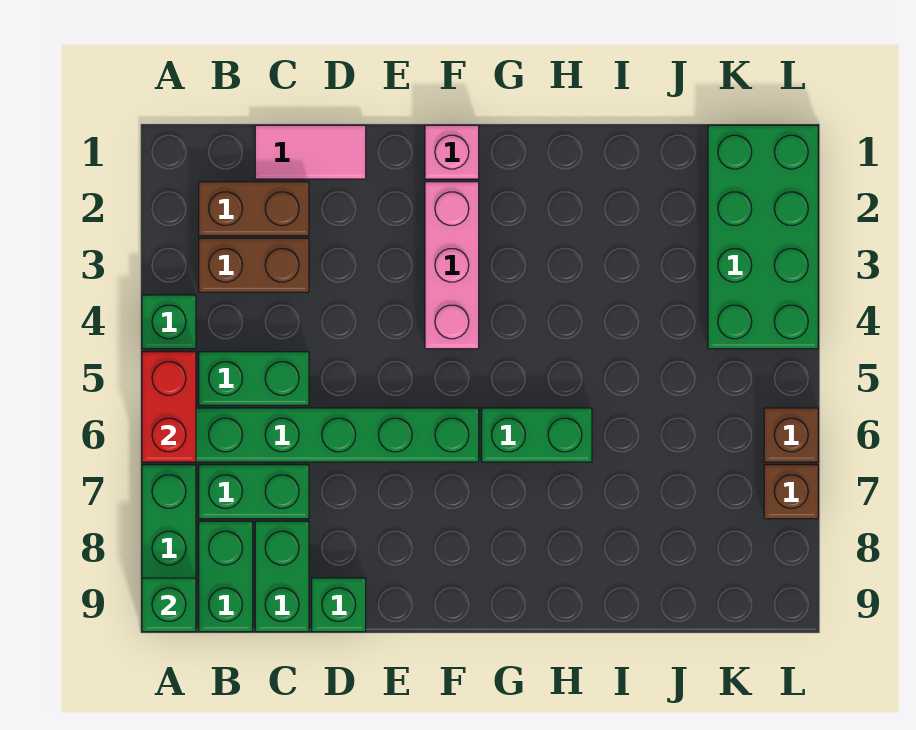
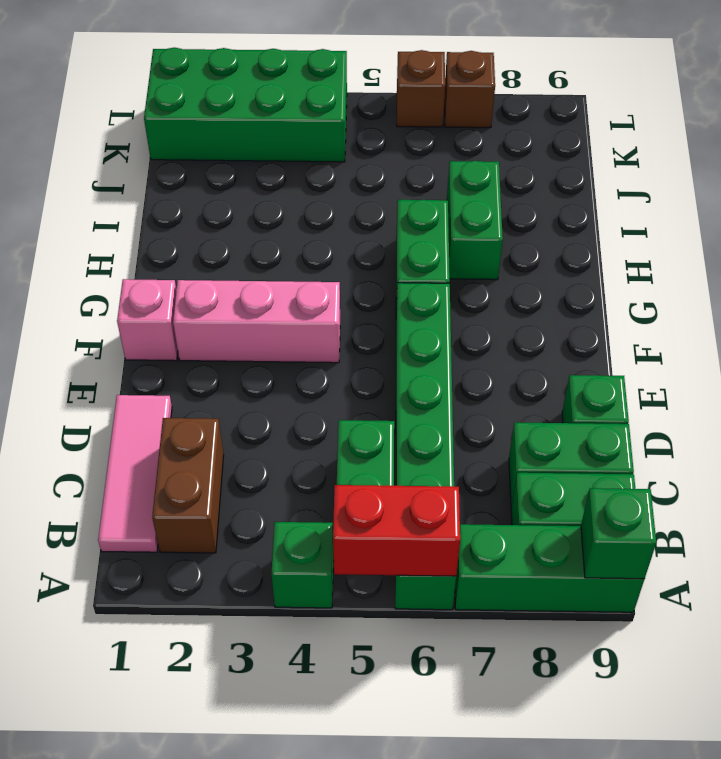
brown brick B3:C3 level 1 -> none
green brick B7:C7 level 1 -> green brick H7:I7 level 1
pink tile C1:D1 level 1 -> pink tile B1:D1 level 1

